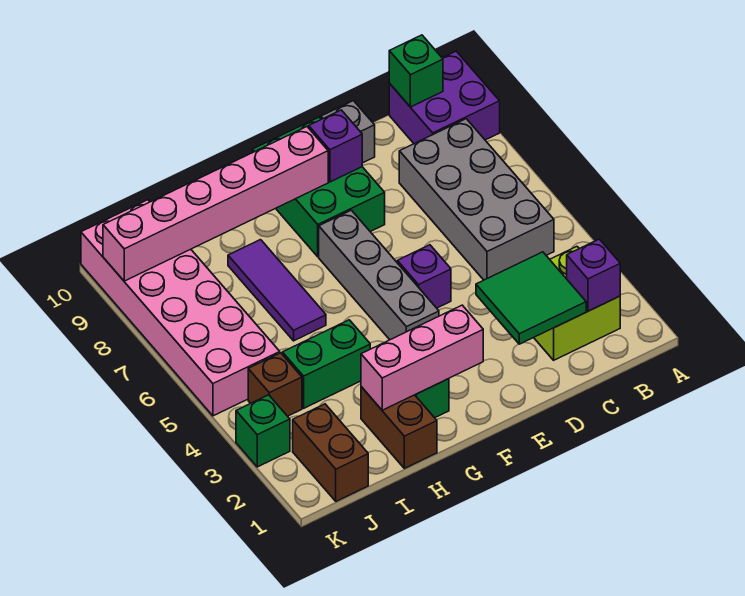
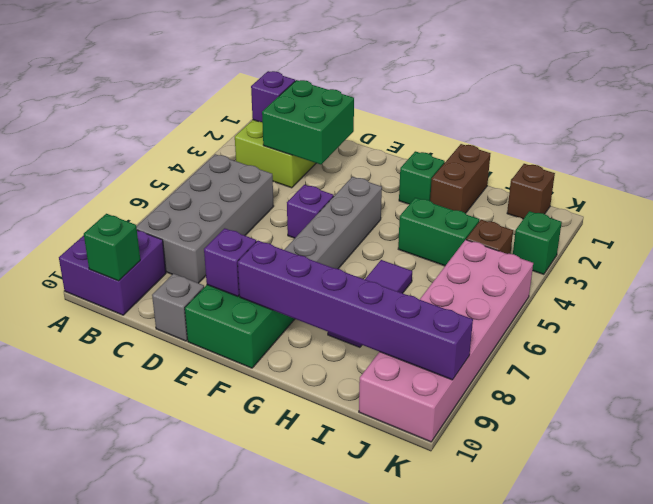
green tile C2:D3 level 2 -> green brick C2:D3 level 2
pink brick F2:H2 level 2 -> none
pink brick F9:K9 level 2 -> purple brick F9:K9 level 2
brown brick J1:J2 level 1 -> brown brick J1 level 1

